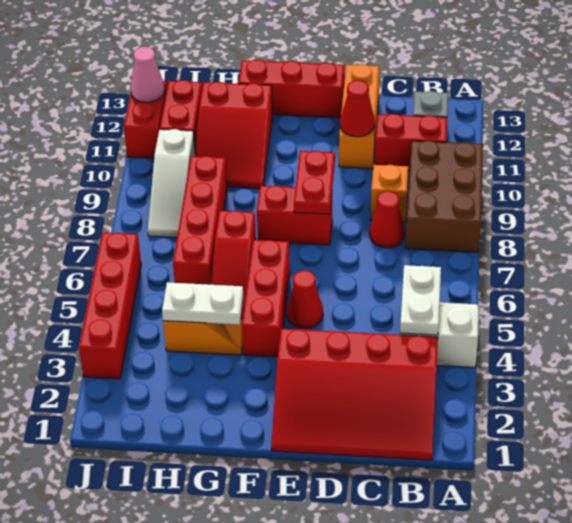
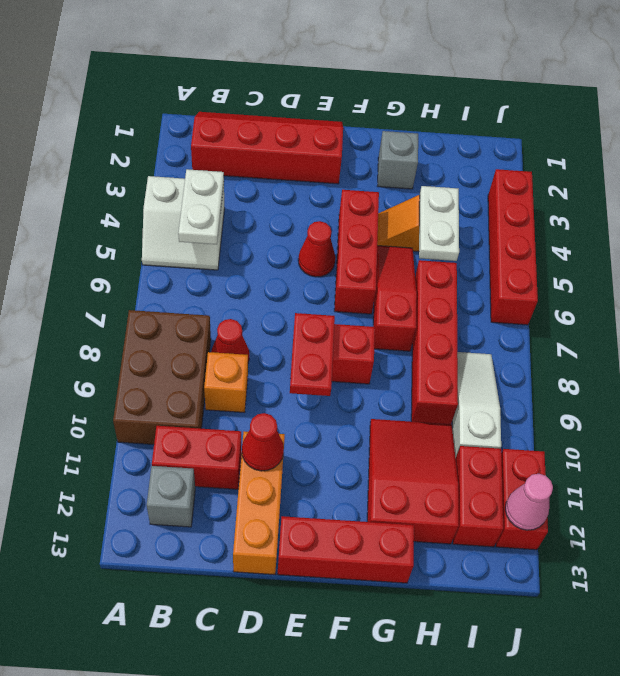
red slope B1:E3 level 1 top 3 -> red slope B1:E2 level 1 top 2
none -> grey brick G2 level 1
white plate G4:H4 level 2 -> white plate H4:H5 level 2

